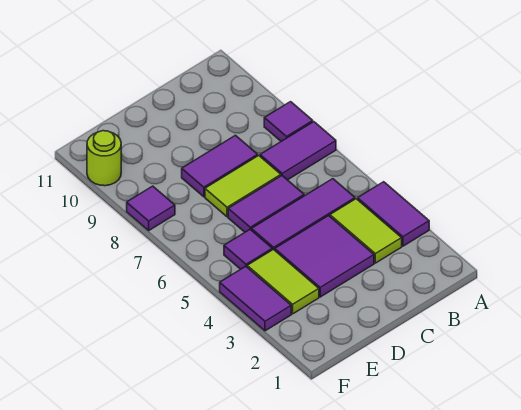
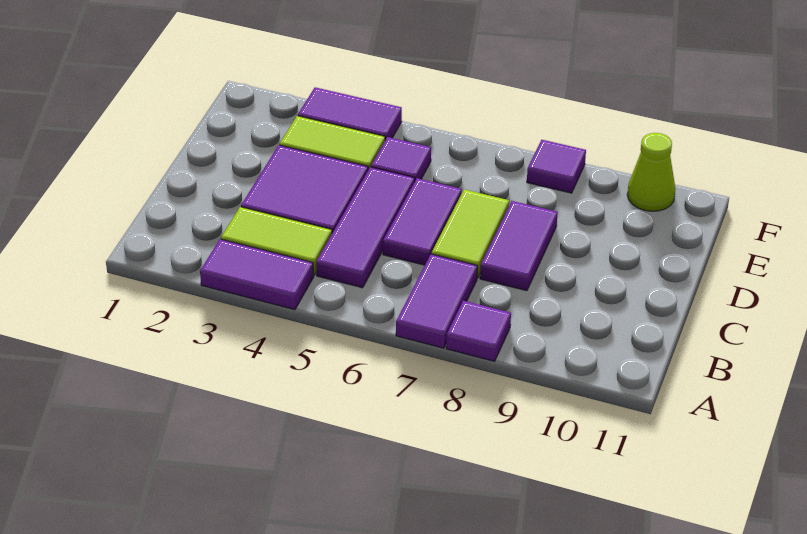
lime round brick F10 level 1 -> lime cone F10 level 1

